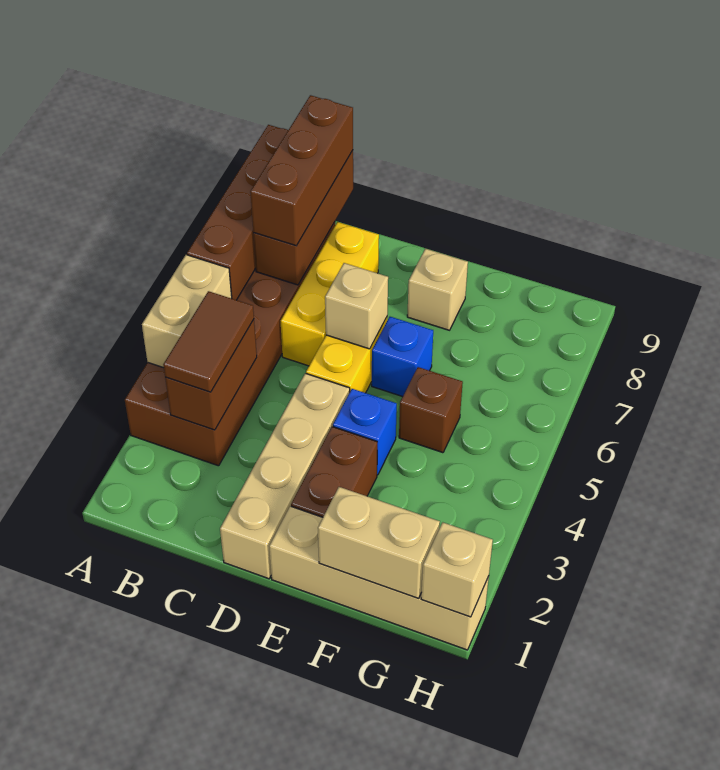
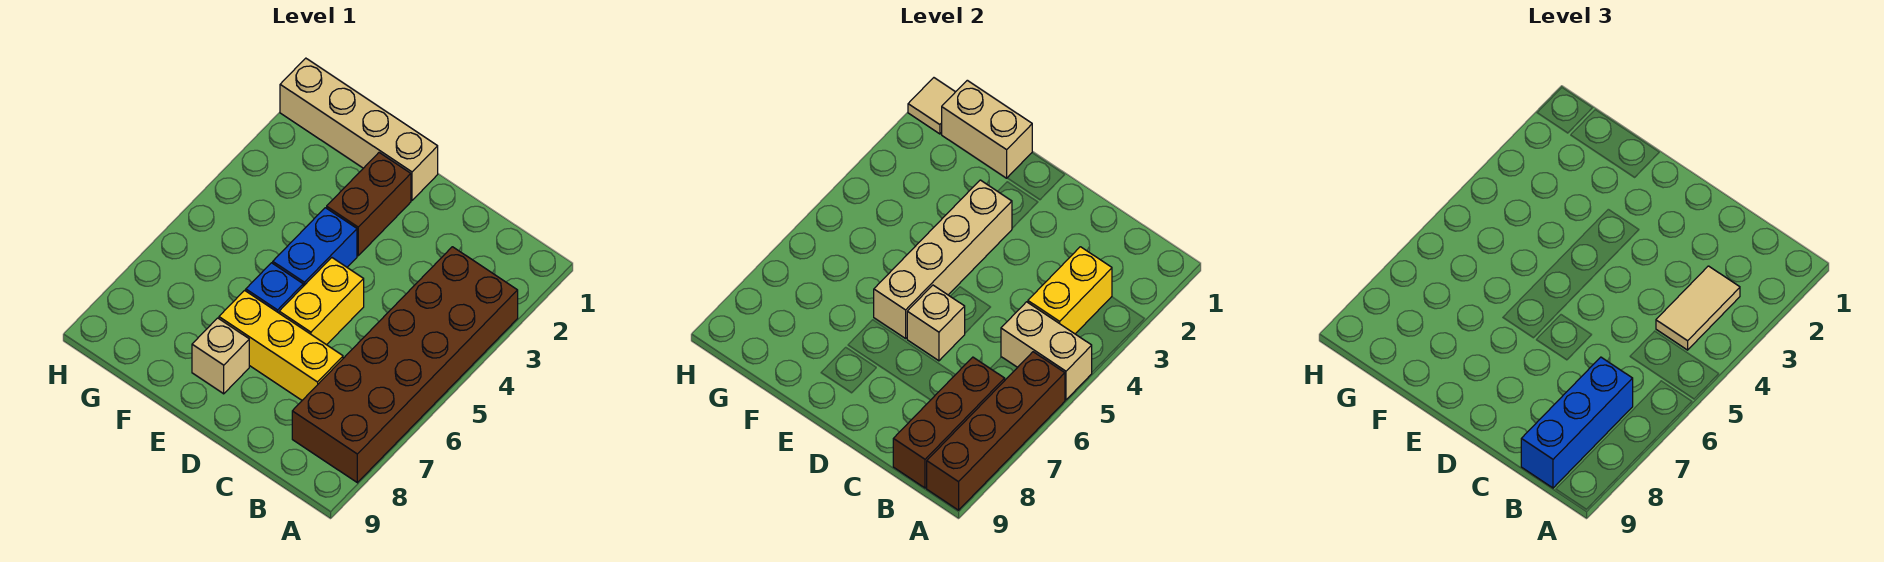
tan brick A4:A5 level 2 -> tan brick A5:B5 level 2
brown brick B3:B4 level 2 -> yellow brick B3:B4 level 2
brown tile B3:B4 level 3 -> tan tile B3:B4 level 3
brown brick B7:B9 level 3 -> blue brick B7:B9 level 3
yellow brick C6:C8 level 1 -> yellow brick C7:E7 level 1
tan brick D1:D4 level 1 -> tan brick E3:E6 level 2
blue brick E4 level 1 -> blue brick E4:E5 level 1
brown brick F5 level 1 -> none
tan brick H1 level 2 -> tan tile H1 level 2

